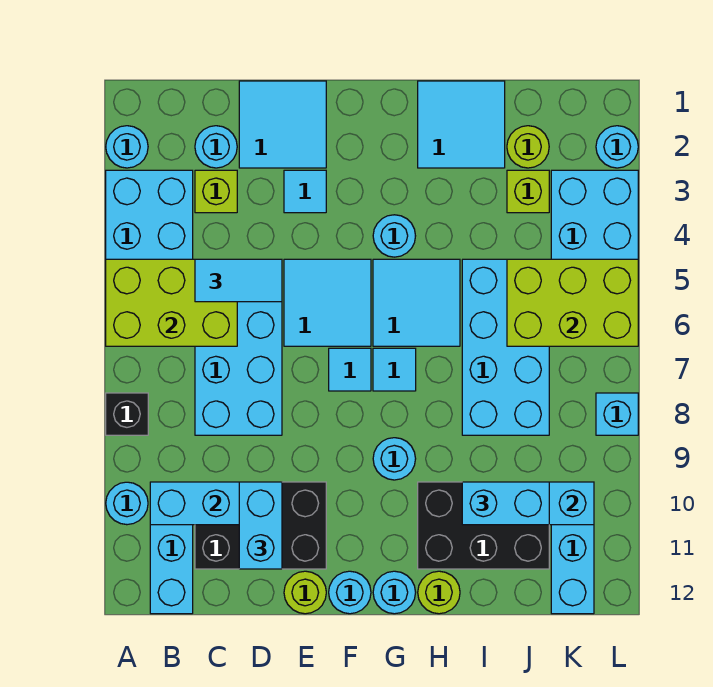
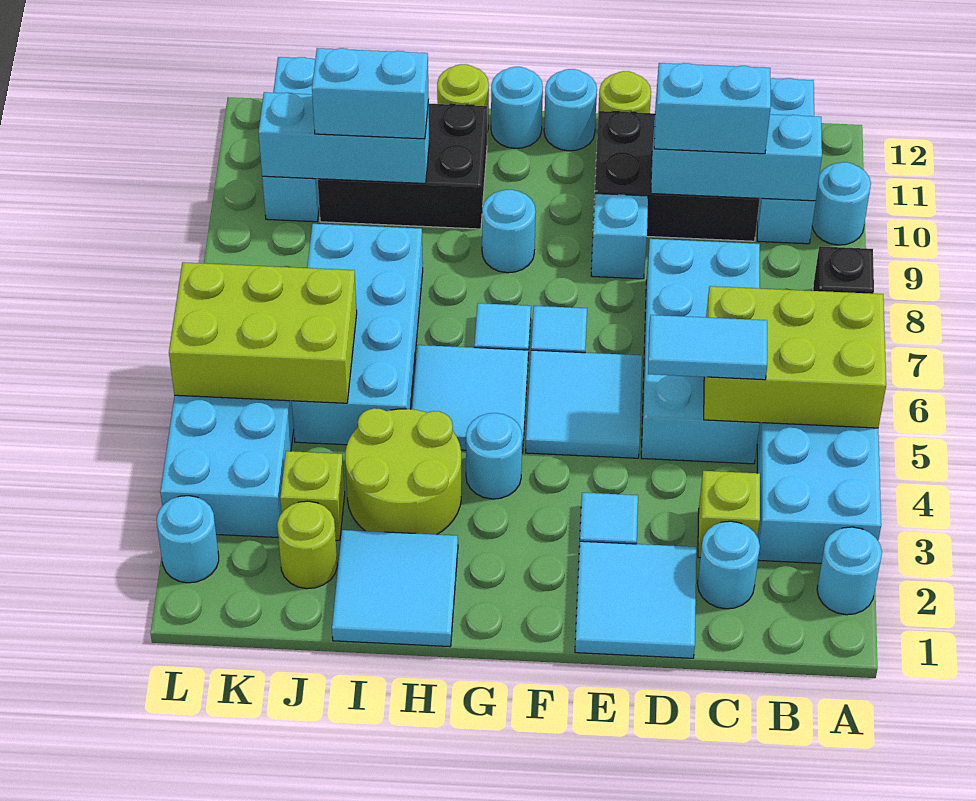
cyan brick D10:D11 level 3 -> cyan brick C10:D10 level 3
none -> lime round brick H3:I4 level 1
cyan brick L8 level 1 -> cyan brick E9 level 1

